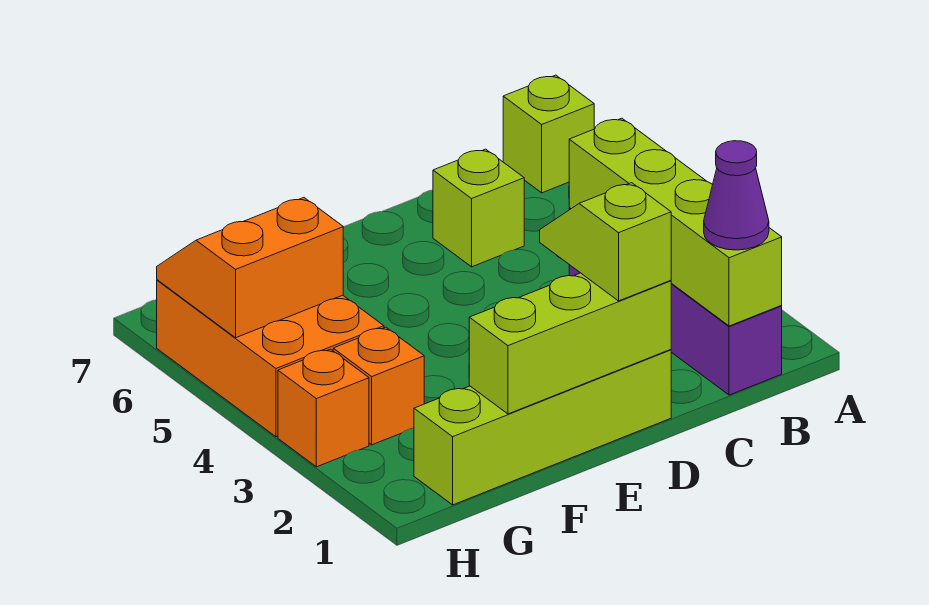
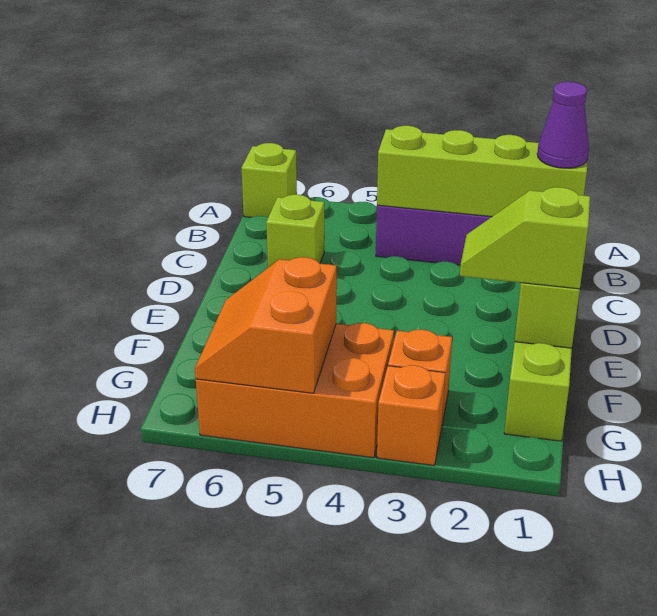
lime slope D1:D2 level 3 top 1 -> lime slope F1:F2 level 3 top 1

